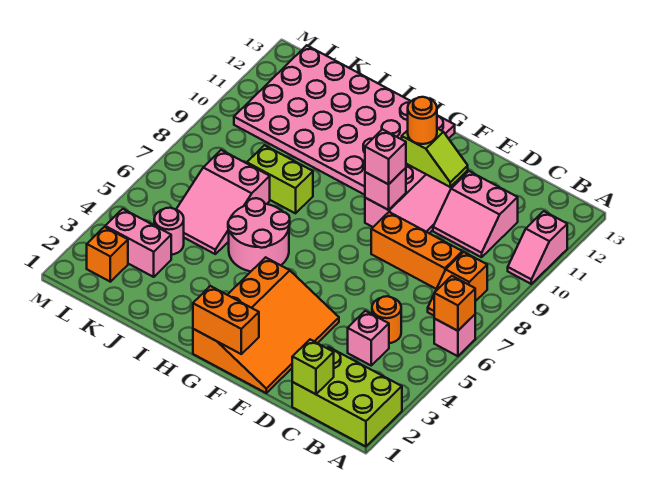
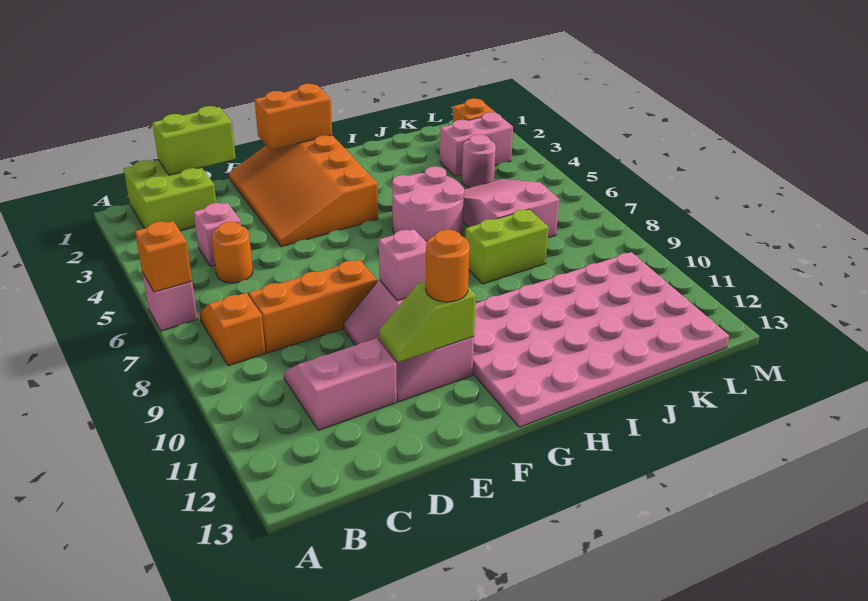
lime brick A1:C2 level 1 -> lime brick B1:C2 level 1
pink slope A10:A11 level 1 top 11 -> none
lime brick C1 level 2 -> lime brick C1:D1 level 2
pink brick F9 level 3 -> none

